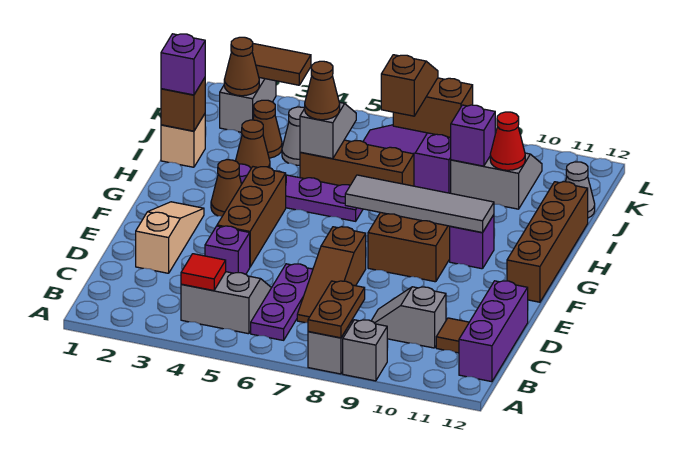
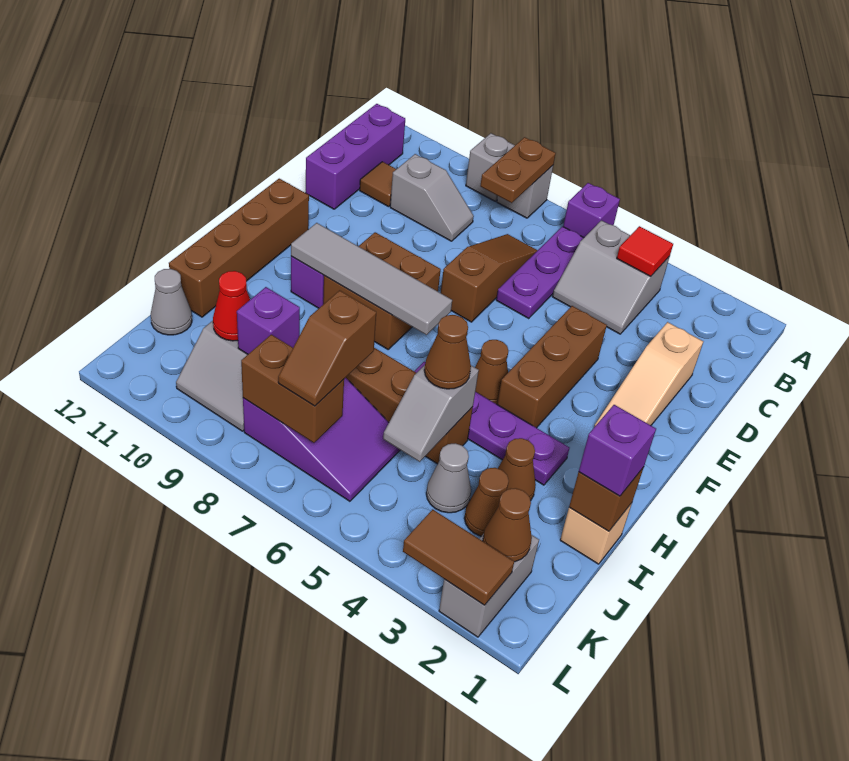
purple brick D4 level 1 -> purple brick A6 level 1
brown cone G3 level 1 -> brown cone G5 level 1

